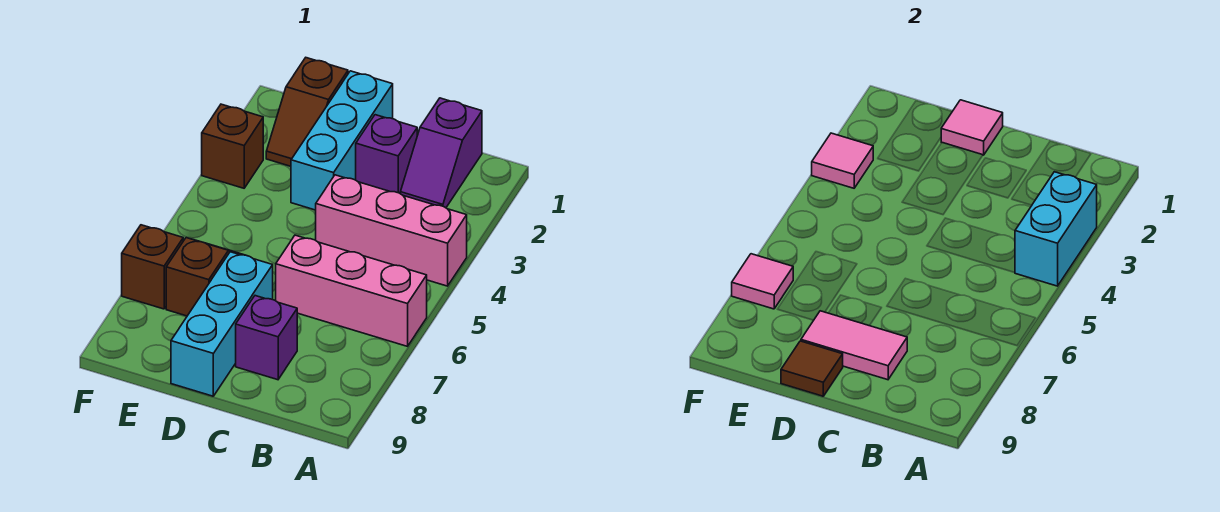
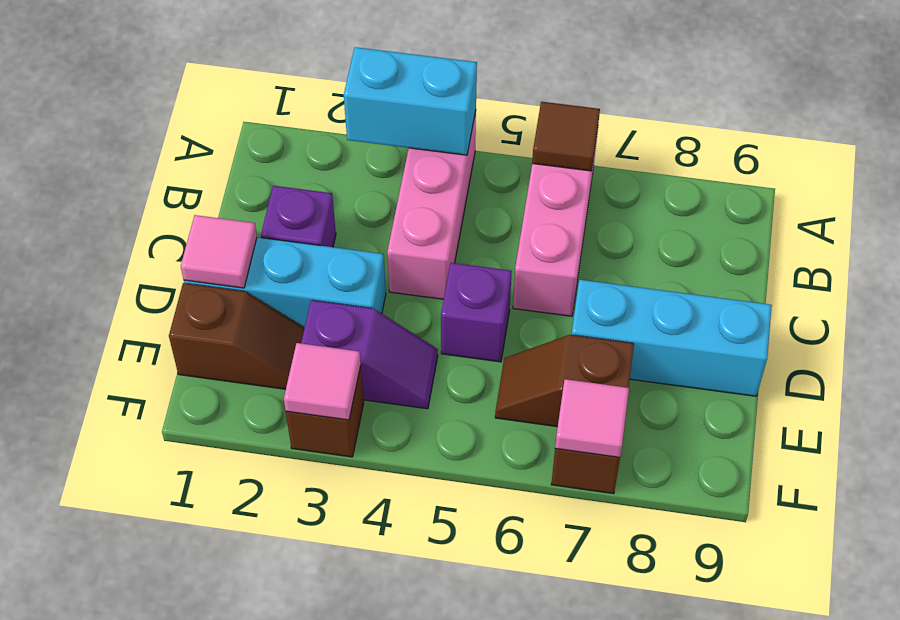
purple slope B1:B2 level 1 top 1 -> purple slope E3:E4 level 1 top 3
purple brick C8 level 1 -> purple brick D5 level 1
pink tile C8:D8 level 2 -> none
brown tile D9 level 2 -> brown tile A6 level 2

